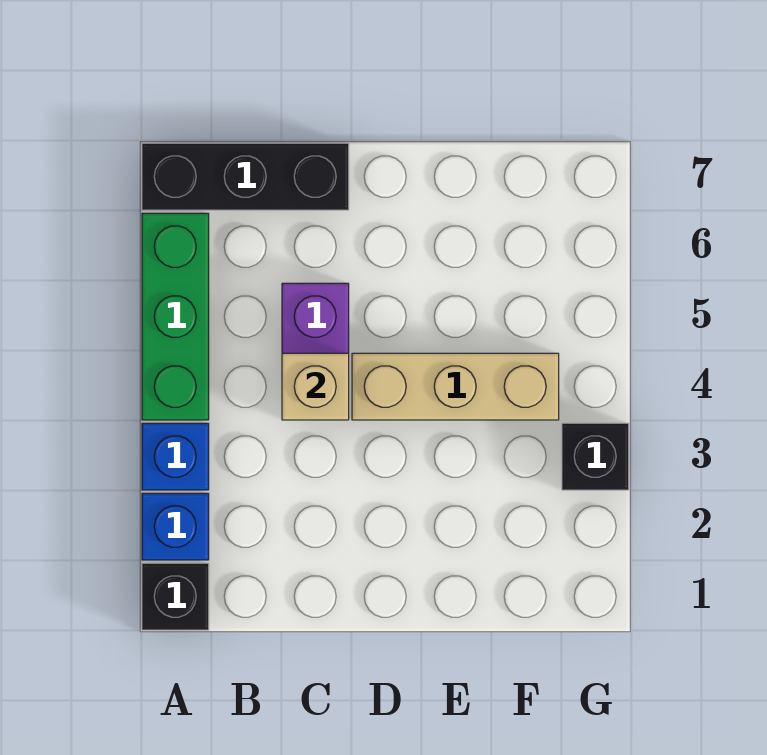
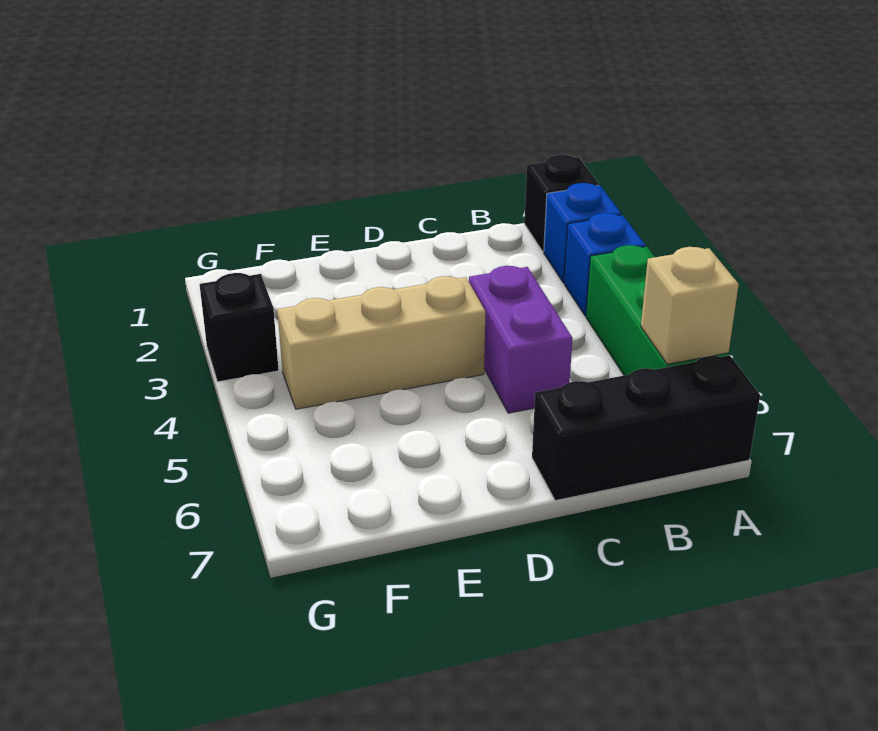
tan brick C4 level 2 -> tan brick A6 level 2

